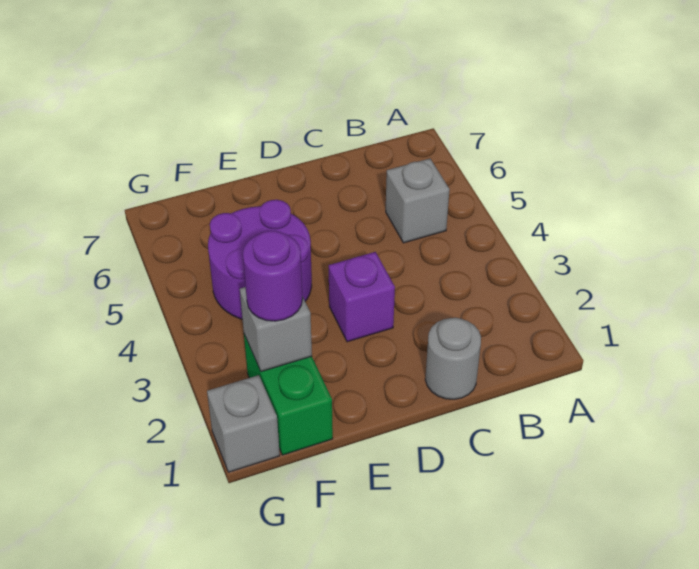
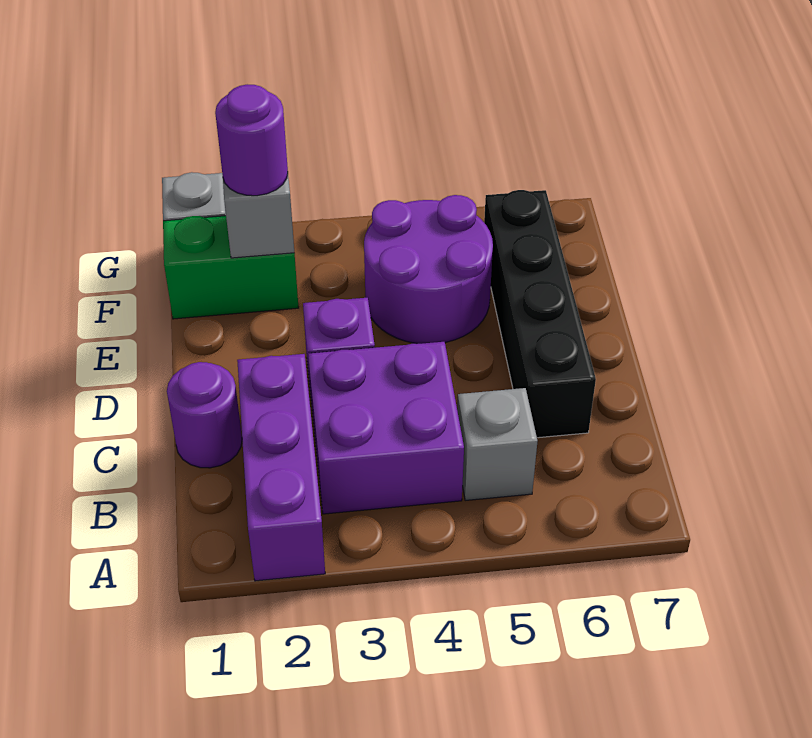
none -> purple brick A2:C2 level 1
none -> purple brick B3:C4 level 1
grey round brick C1 level 1 -> purple round brick C1 level 1
none -> black brick C6:F6 level 1

